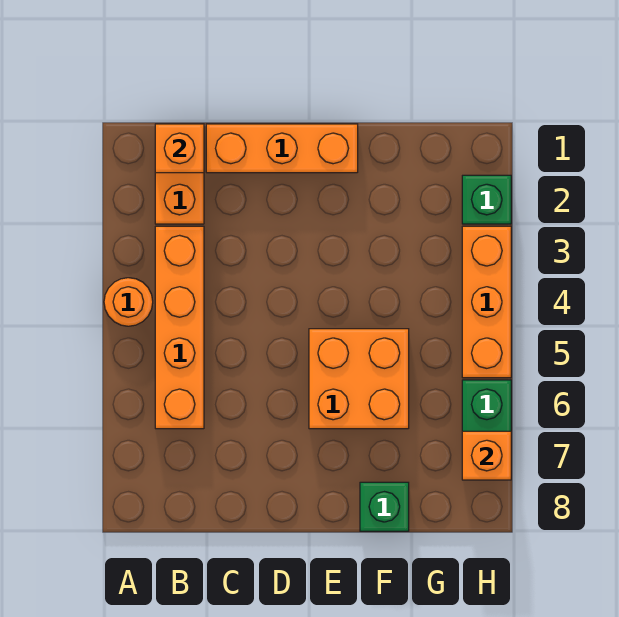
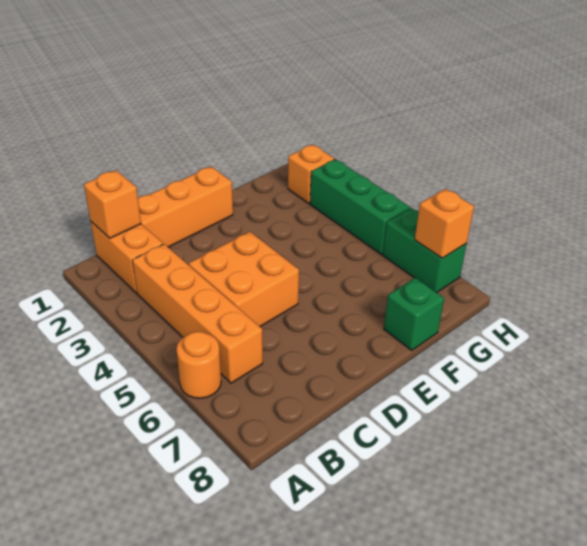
orange round brick A4 level 1 -> orange round brick A6 level 1
orange brick E5:F6 level 1 -> orange brick C4:D5 level 1
green brick H2 level 1 -> orange brick H2 level 1
orange brick H3:H5 level 1 -> green brick H3:H5 level 1

